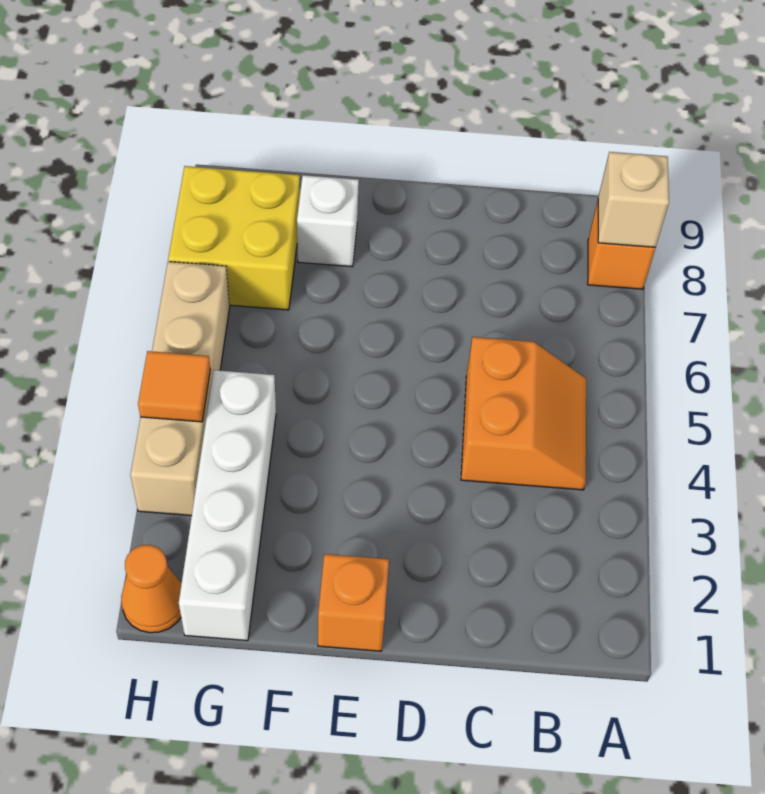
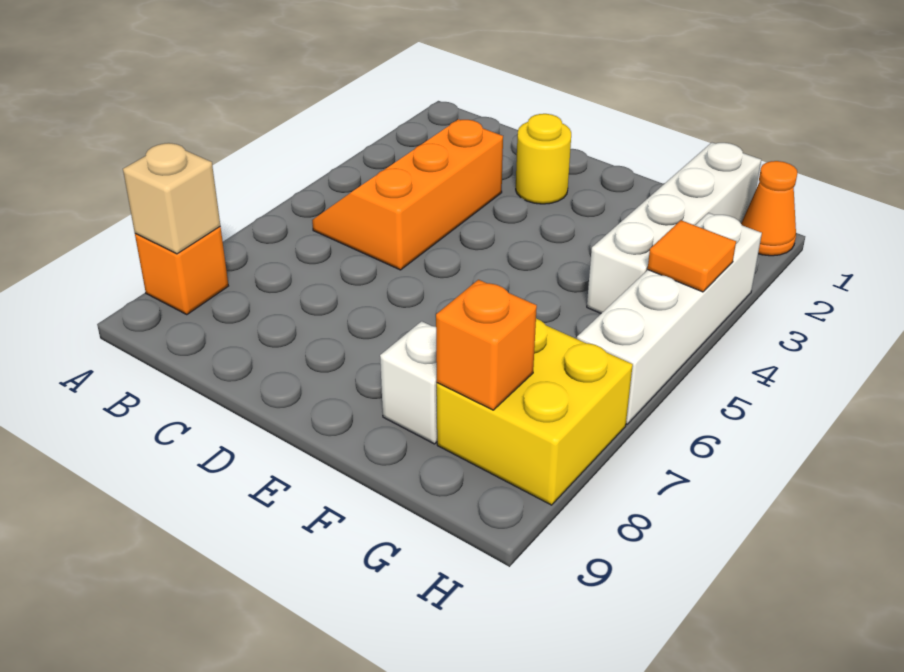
orange slope B4:C5 level 1 top C -> orange slope B3:C5 level 1 top C
none -> yellow round brick D2 level 1
orange brick E1 level 1 -> orange brick G8 level 2
tan brick H3:H6 level 1 -> white brick H3:H6 level 1

